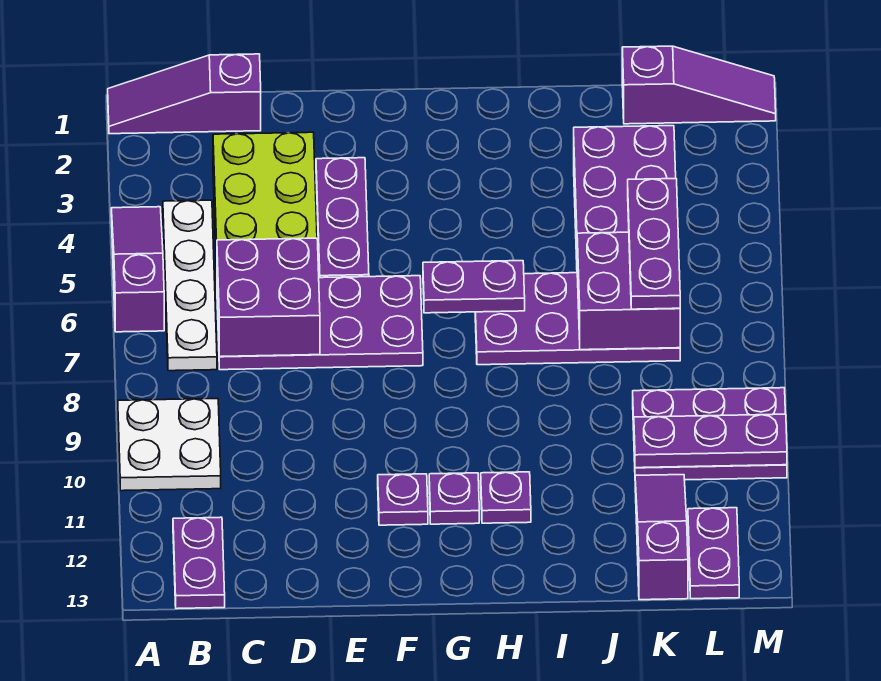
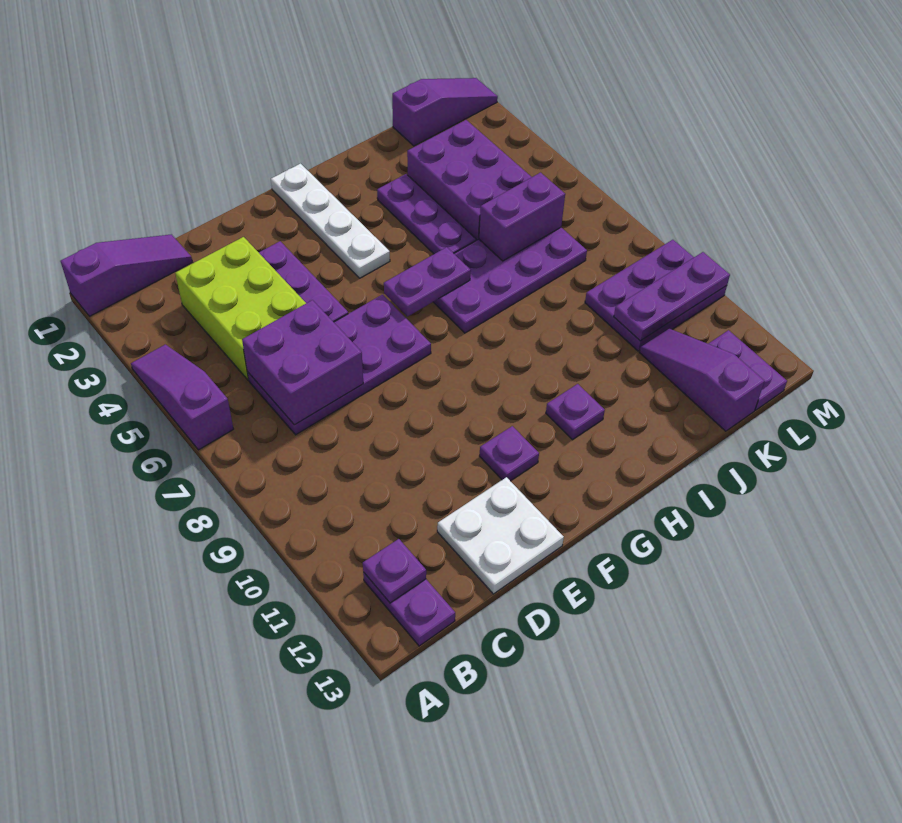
purple slope A1:C1 level 1 top C -> purple slope A1:C1 level 1 top A
white plate A9:B10 level 1 -> white plate D12:E13 level 1
white plate B4:B7 level 1 -> white plate G1:G4 level 1
purple plate G11 level 1 -> purple plate B12 level 2
purple brick J6:K7 level 2 -> purple brick J6:K6 level 2
purple plate K5:K7 level 3 -> purple plate I3:I5 level 1

